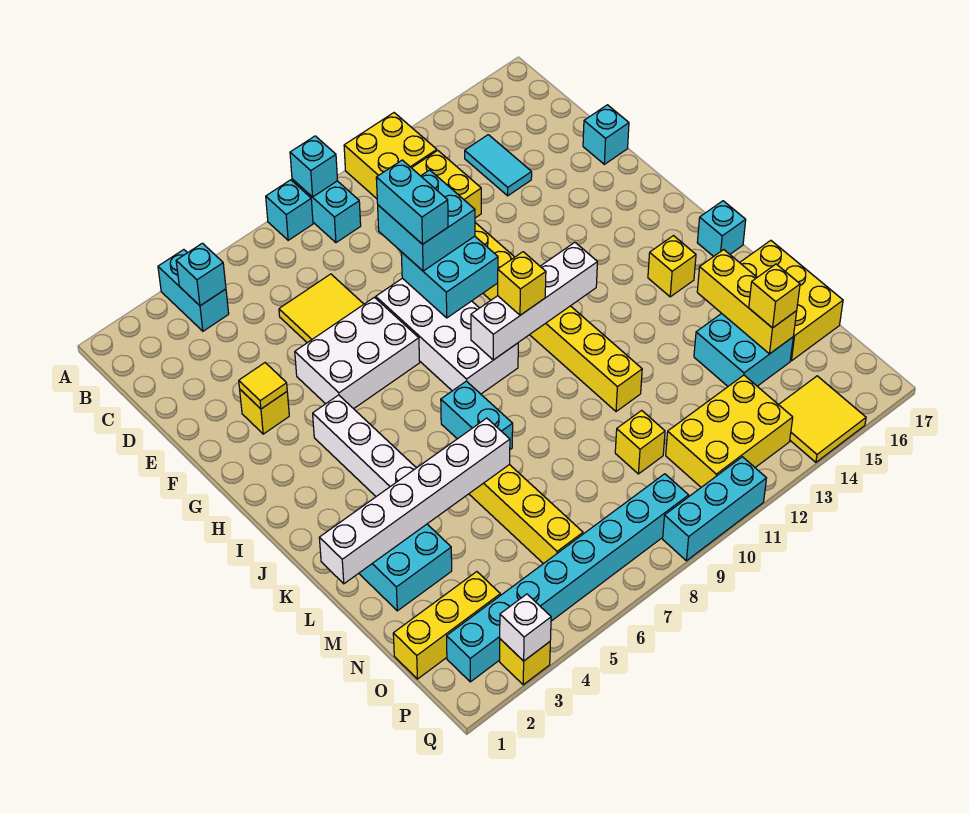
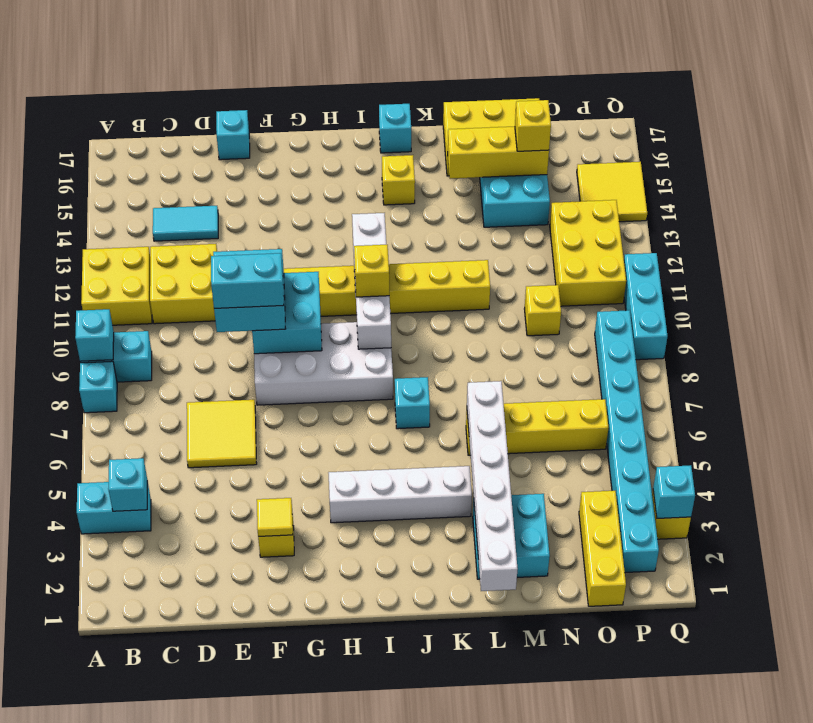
white brick F5:G7 level 1 -> none
cyan brick J7:K7 level 1 -> cyan brick J7 level 1
white brick Q3 level 2 -> cyan brick Q3 level 2

